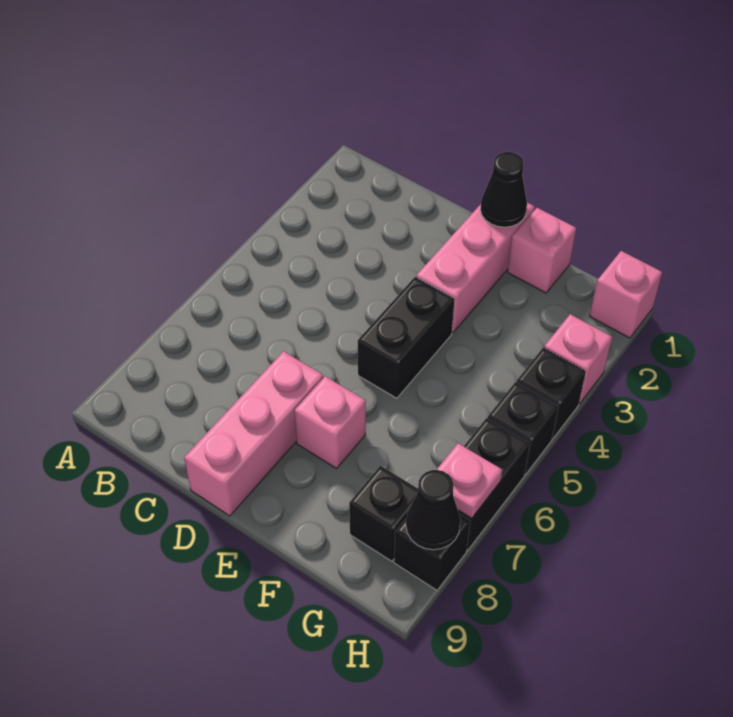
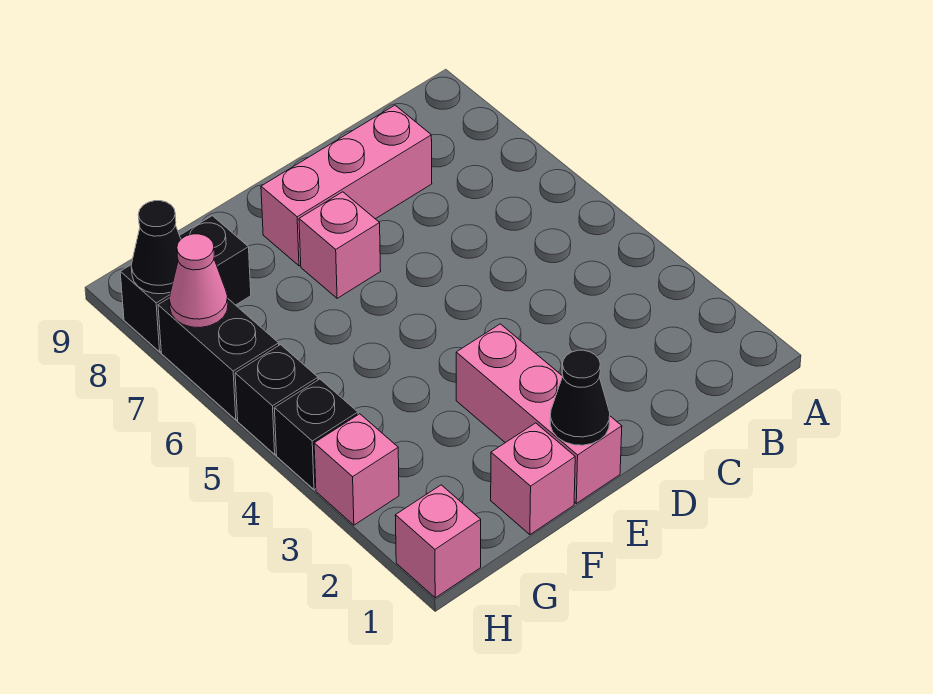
pink brick D7:D9 level 1 -> pink brick C8:E8 level 1
black brick E4:E5 level 1 -> none
pink plate H7 level 2 -> pink cone H7 level 2

